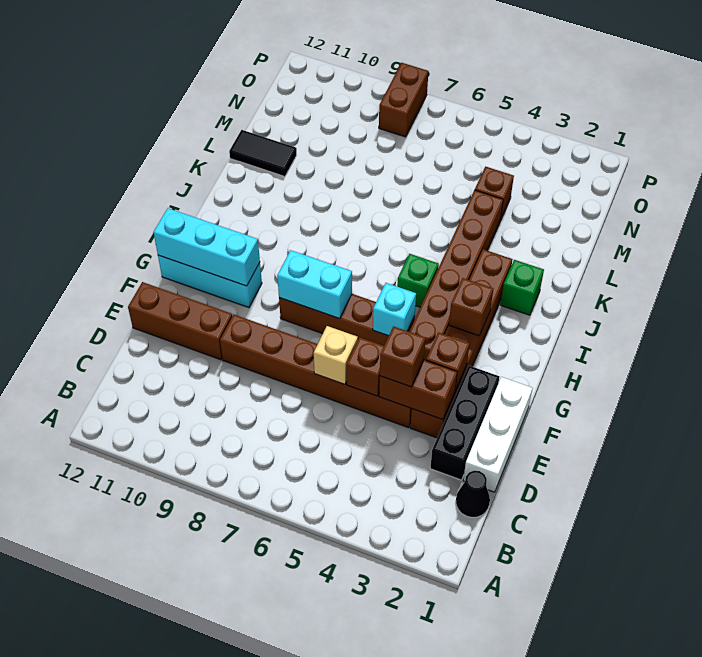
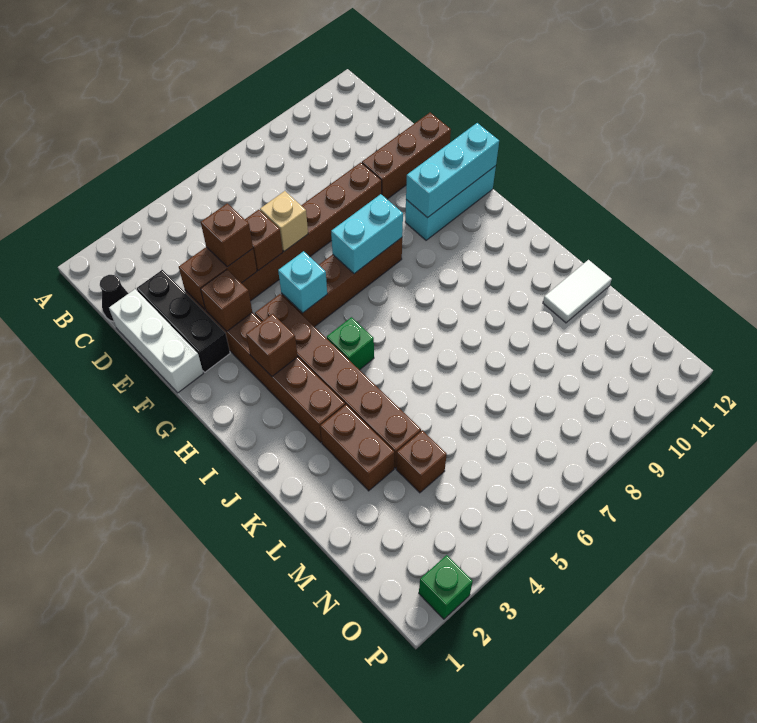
green brick J2 level 1 -> green brick P2 level 1
black tile L11:L12 level 1 -> white tile L11:L12 level 1
brown brick O8:P8 level 1 -> brown brick K3:L3 level 1

